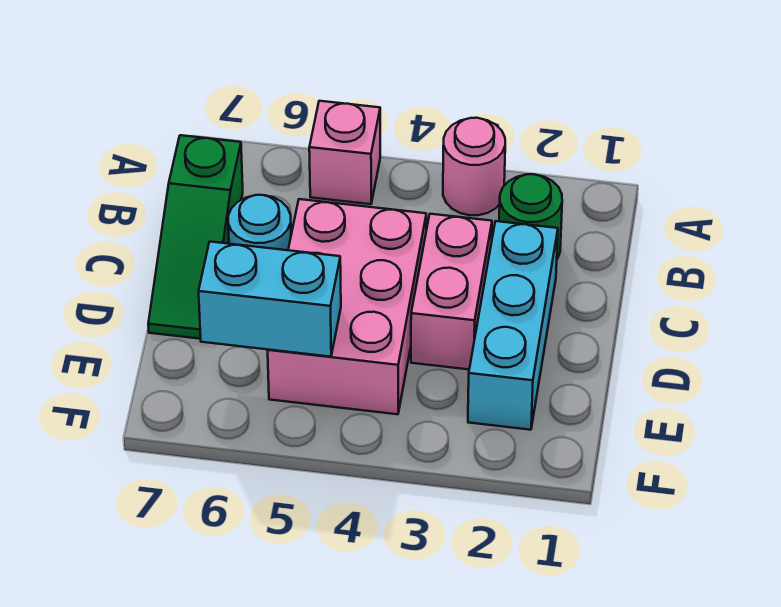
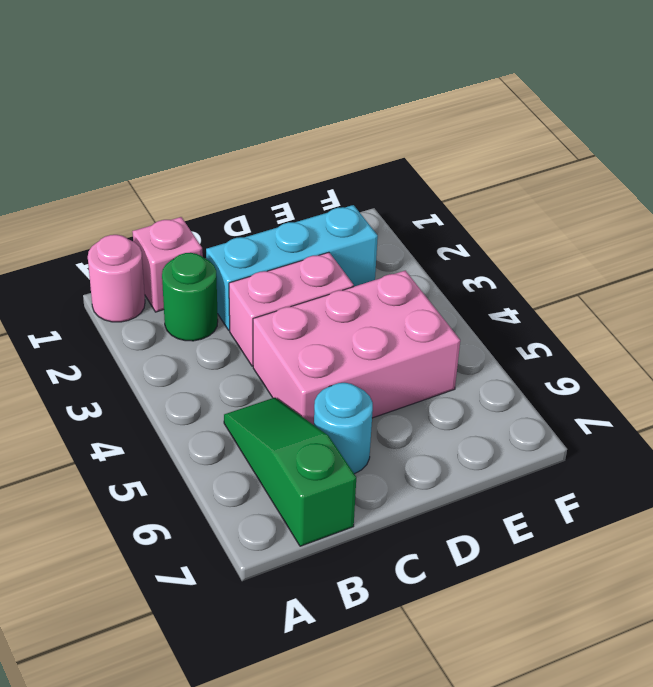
pink round brick A3 level 1 -> pink round brick A1 level 1
pink brick A5 level 1 -> pink brick B1 level 1
green slope B7:D7 level 1 top B -> green slope B5:B7 level 1 top 7
cyan brick E5:E6 level 2 -> none

